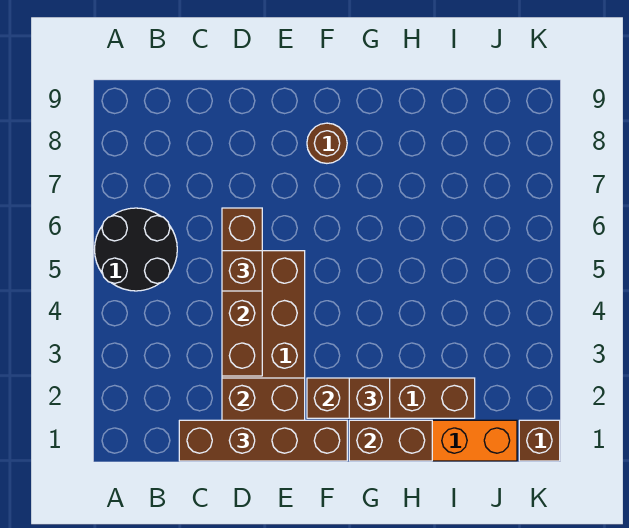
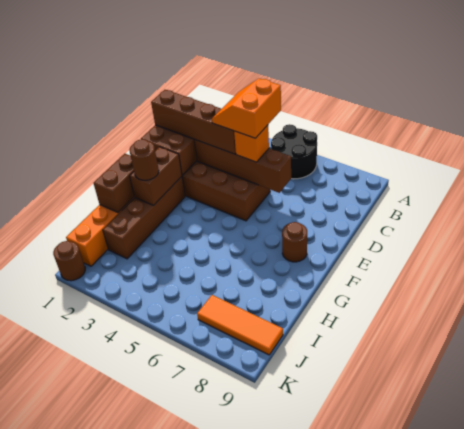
brown brick C1:F1 level 3 -> brown brick D1:D4 level 3
none -> orange slope C4:D5 level 4 top 5
brown brick D5 level 3 -> orange brick D5 level 3
brown brick G2 level 3 -> brown round brick G2 level 3
none -> orange tile J7:J9 level 1
brown brick K1 level 1 -> brown round brick K1 level 1

